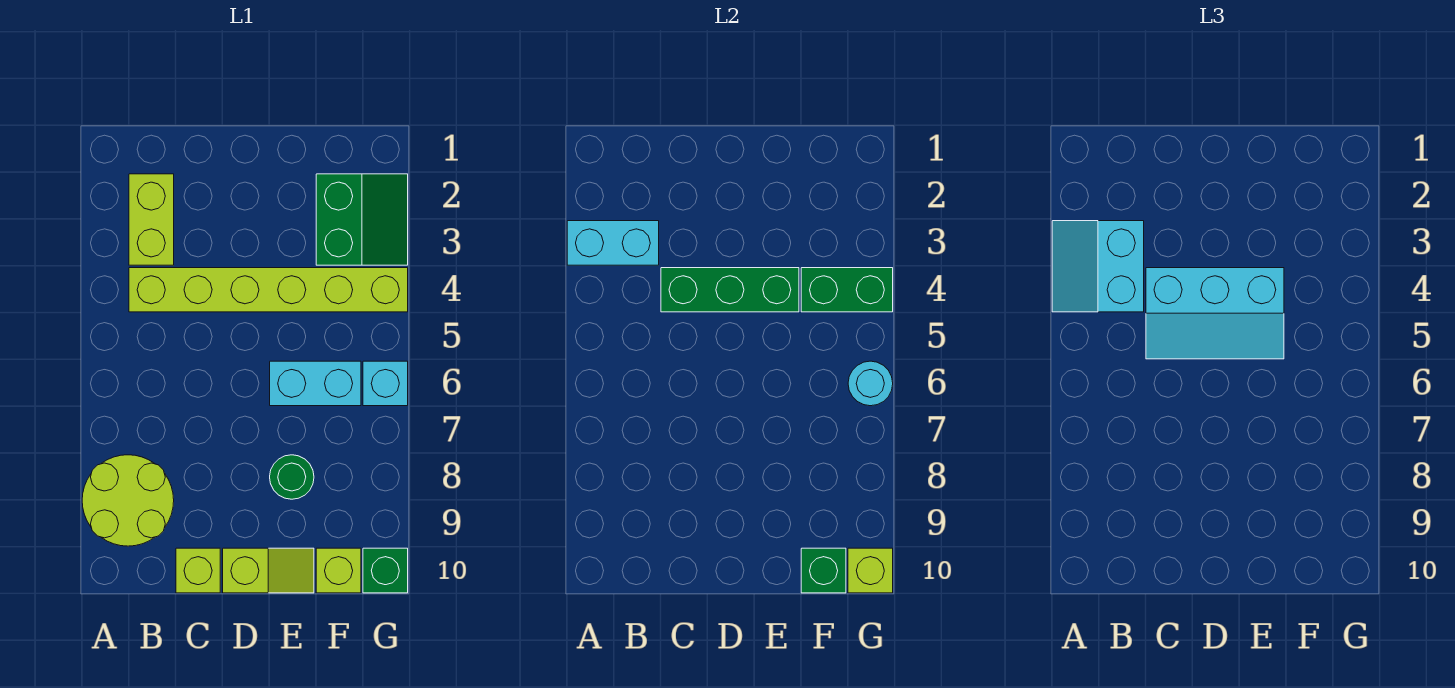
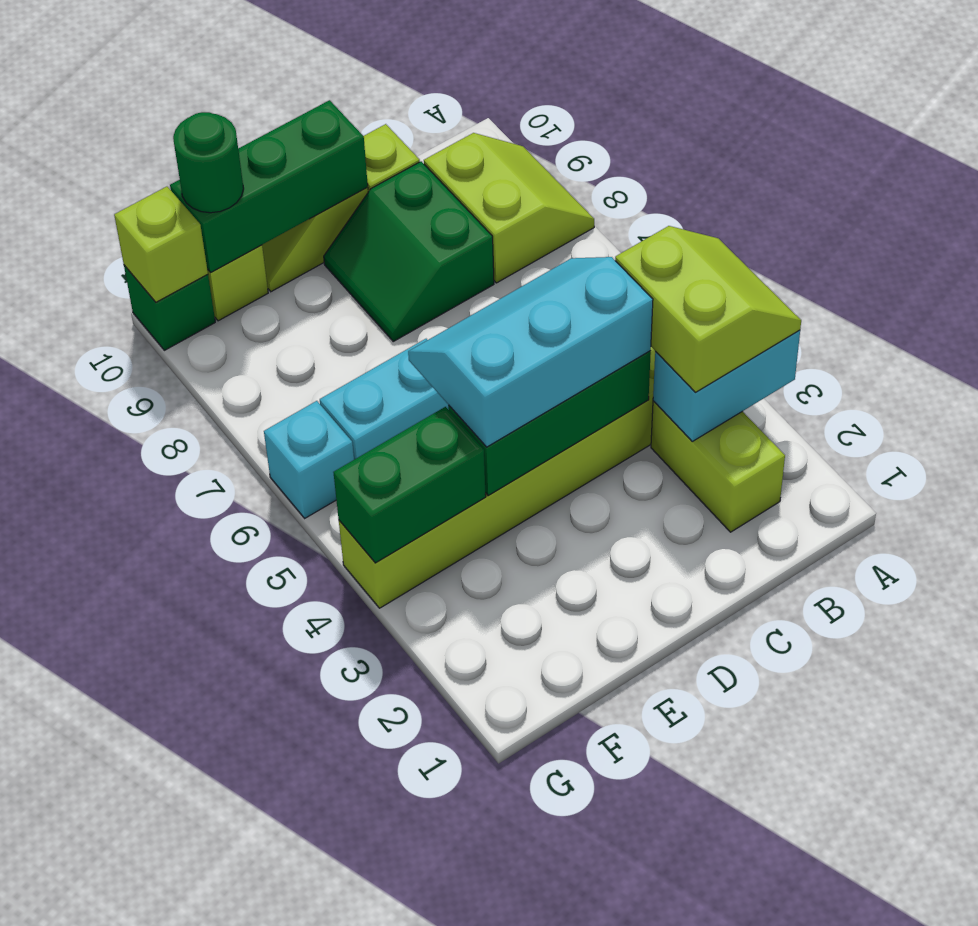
cyan slope A3:B4 level 3 top B -> lime slope A3:B4 level 3 top B
lime round brick A8:B9 level 1 -> lime slope A8:B9 level 1 top B
green round brick E8 level 1 -> green round brick F10 level 3
green slope F2:G3 level 1 top F -> green slope C8:D9 level 1 top C
green brick F10 level 2 -> green brick D10:F10 level 2
cyan round brick G6 level 2 -> none

